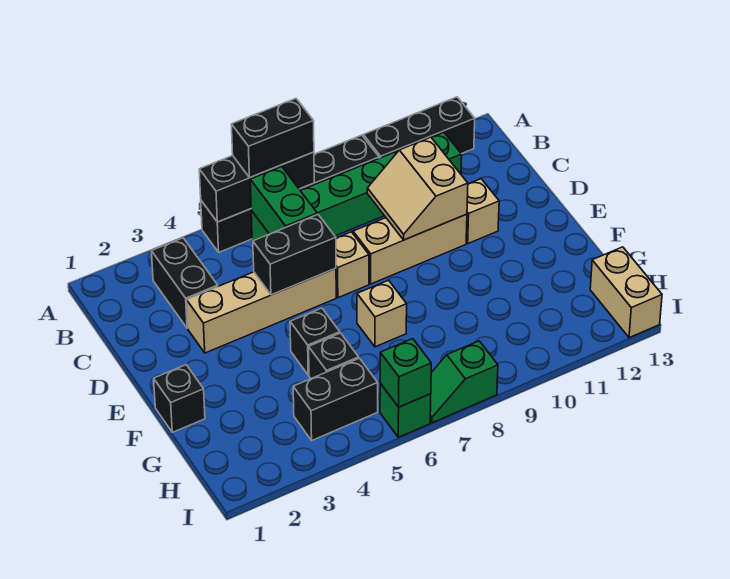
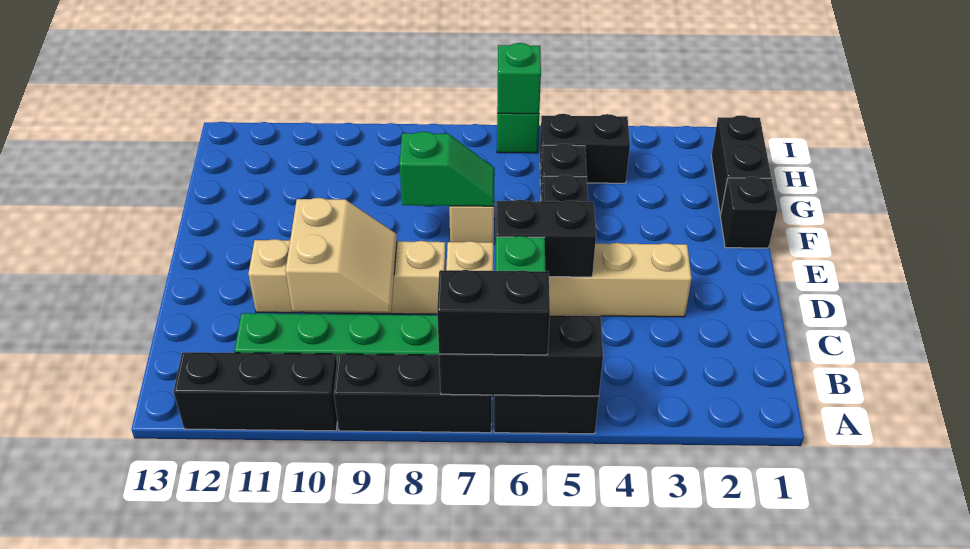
black brick B3:C3 level 1 -> black brick G1:H1 level 1
tan brick H13:I13 level 1 -> none
green slope I7:I8 level 1 top 8 -> green slope F7:F8 level 2 top 8

